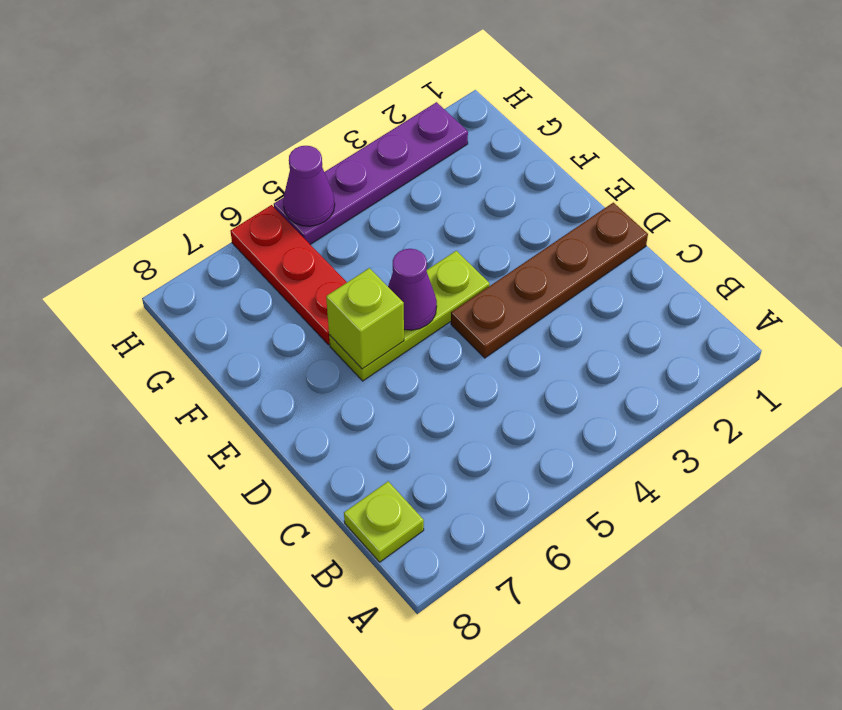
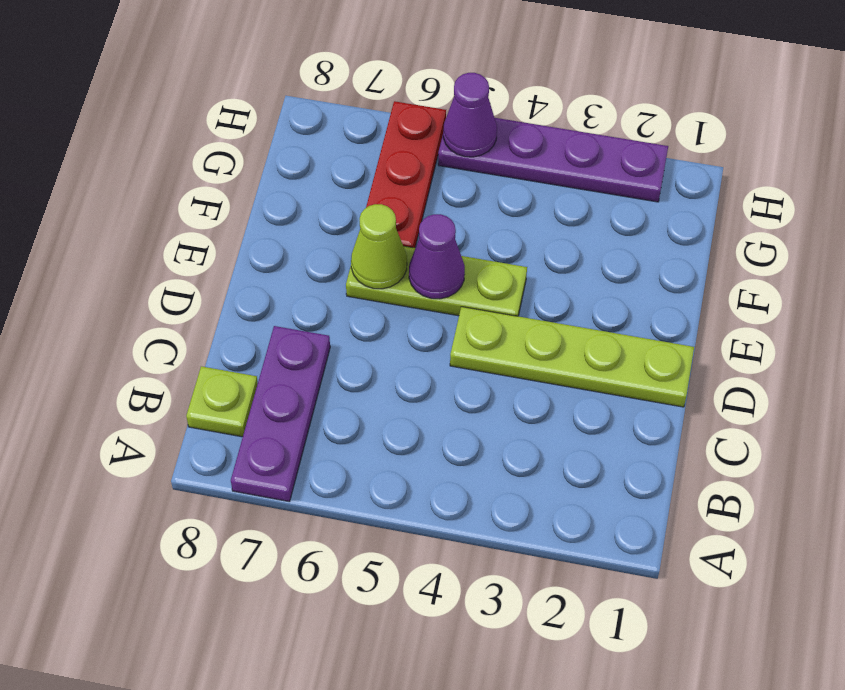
none -> purple plate A7:C7 level 1
brown plate D1:D4 level 1 -> lime plate D1:D4 level 1
lime brick E6 level 2 -> lime cone E6 level 2

